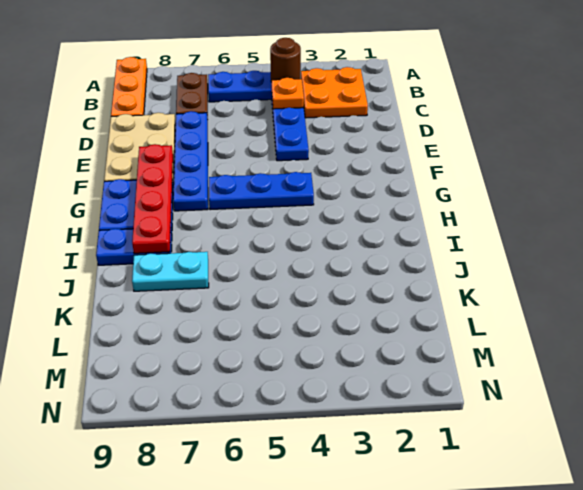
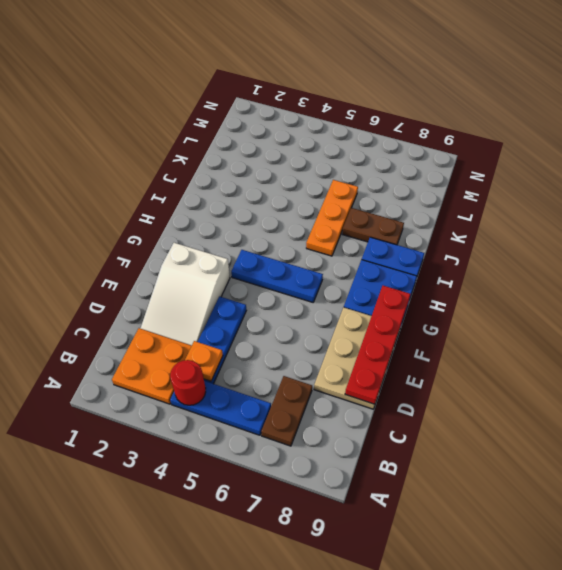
orange plate A9:C9 level 1 -> orange plate I6:K6 level 1
brown round brick B4 level 2 -> red round brick B4 level 2
none -> white slope D2:F3 level 1 top F
blue plate D7:G7 level 1 -> none
red plate F8:I8 level 2 -> red plate D9:G9 level 2
cyan plate J7:J8 level 1 -> brown plate J7:J8 level 1

